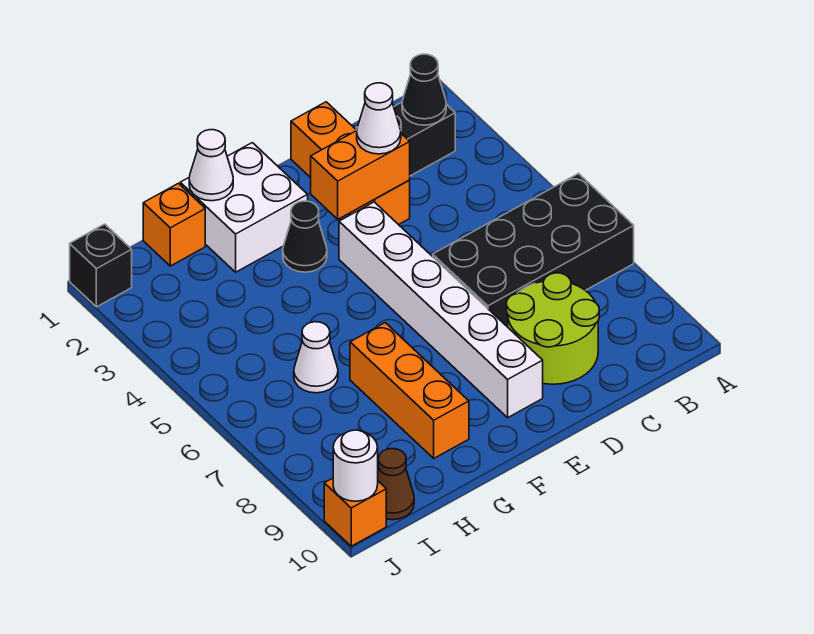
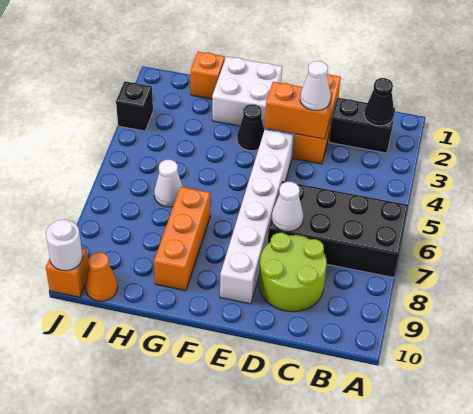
white cone G1 level 2 -> white cone D7 level 2
brown cone I10 level 1 -> orange cone I10 level 1
black brick J1 level 1 -> black brick J3 level 1

